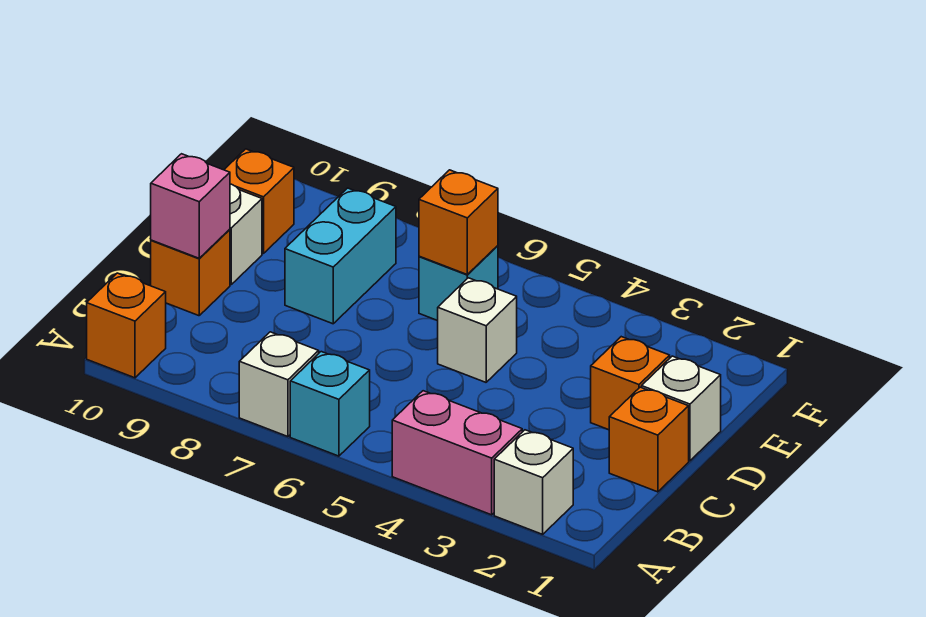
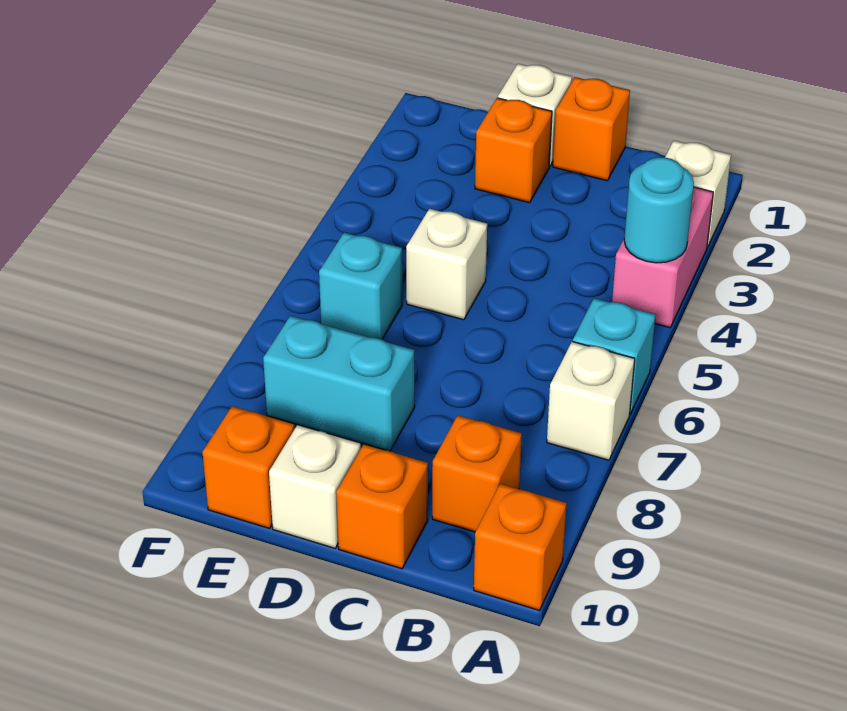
none -> cyan round brick A4 level 2
pink brick C10 level 2 -> none
orange brick E6 level 2 -> orange brick B9 level 1

